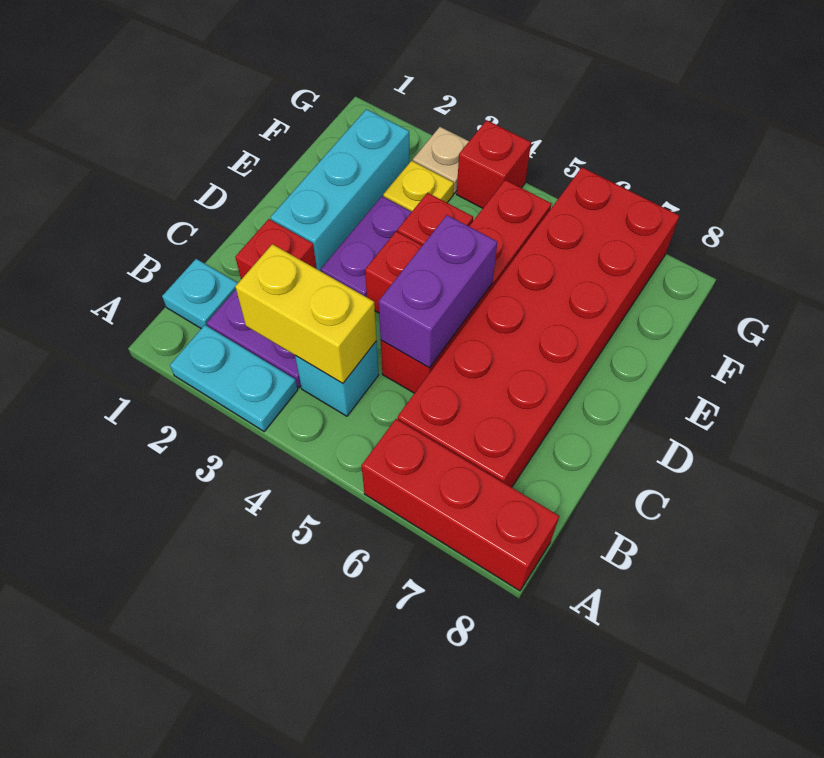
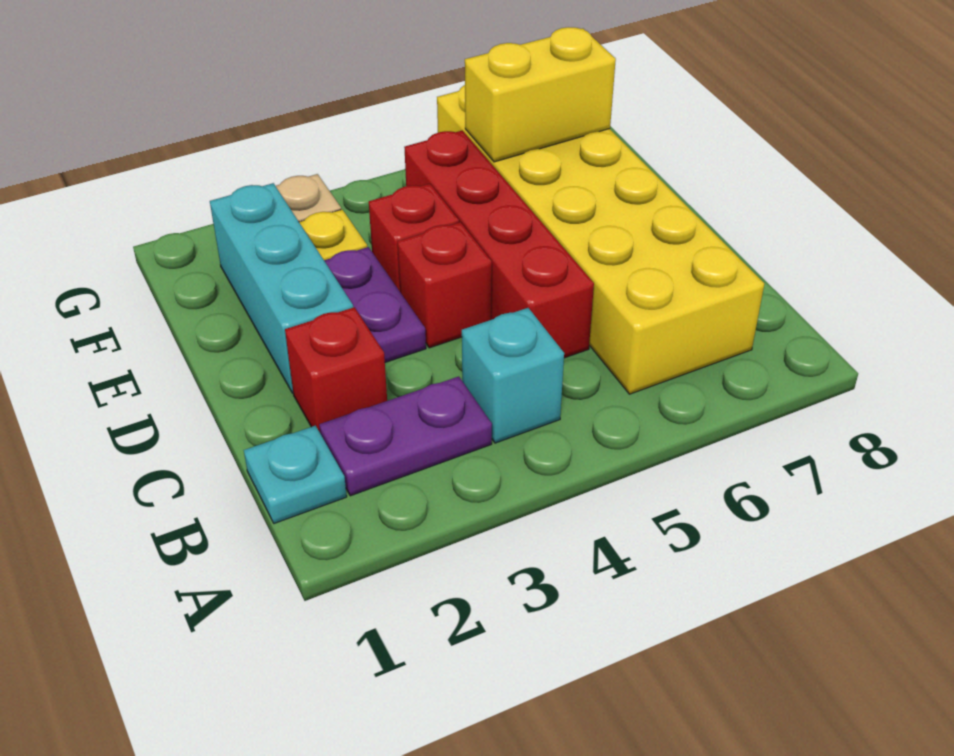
cyan plate A2:A3 level 1 -> none
red brick A6:A8 level 1 -> none
yellow brick B3:B4 level 2 -> yellow brick F6:F7 level 2
red brick B6:G7 level 1 -> yellow brick B6:G7 level 1
purple brick C5:D5 level 2 -> none
red brick G4 level 1 -> none

